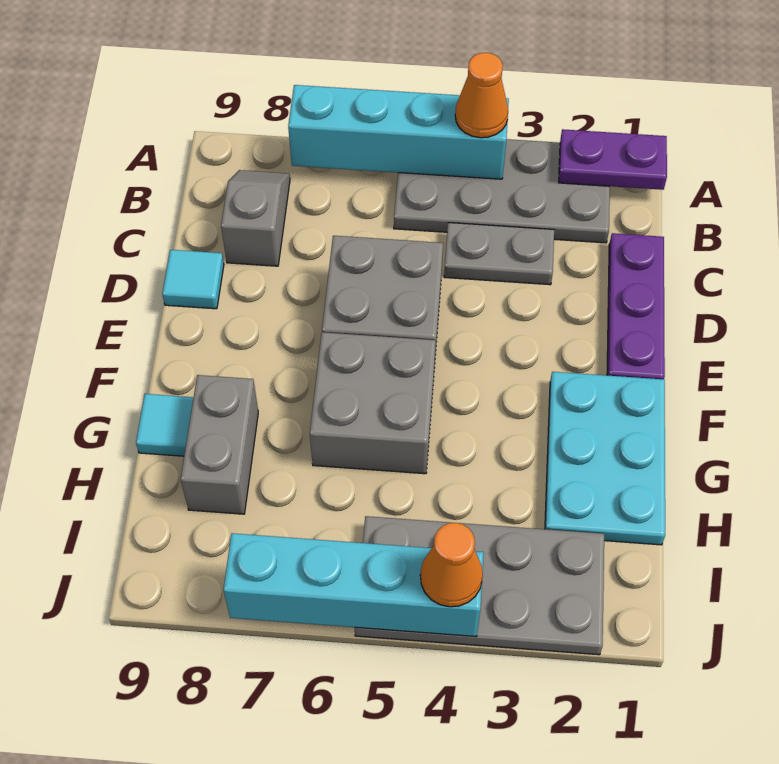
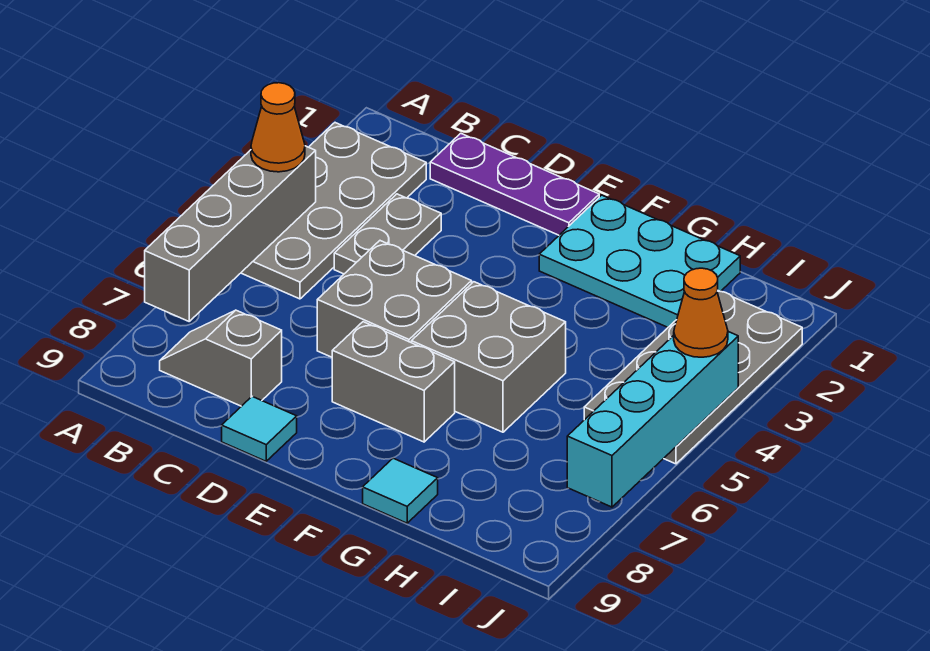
purple plate A1:A2 level 2 -> none
cyan brick A4:A7 level 2 -> grey brick A4:A7 level 2
grey brick G8:H8 level 1 -> grey brick E7:F7 level 1

